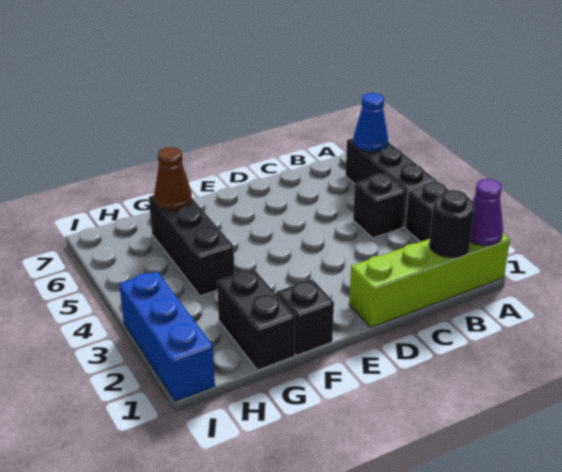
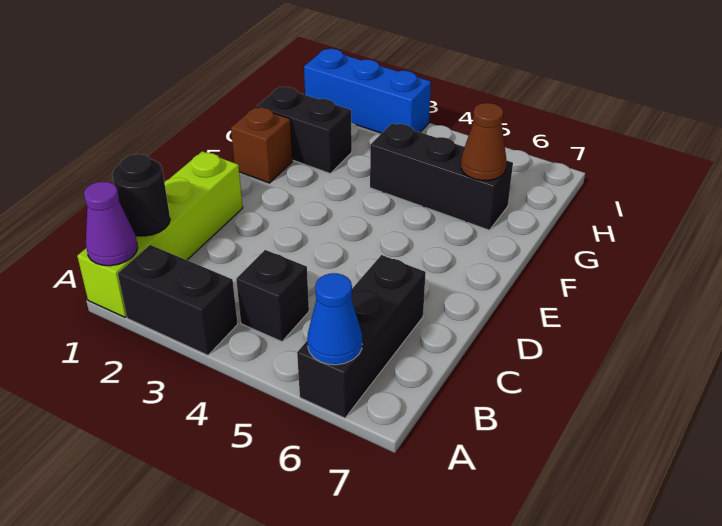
black brick A4:A6 level 1 -> black brick A6:C6 level 1
black brick F1 level 1 -> brown brick F1 level 1

